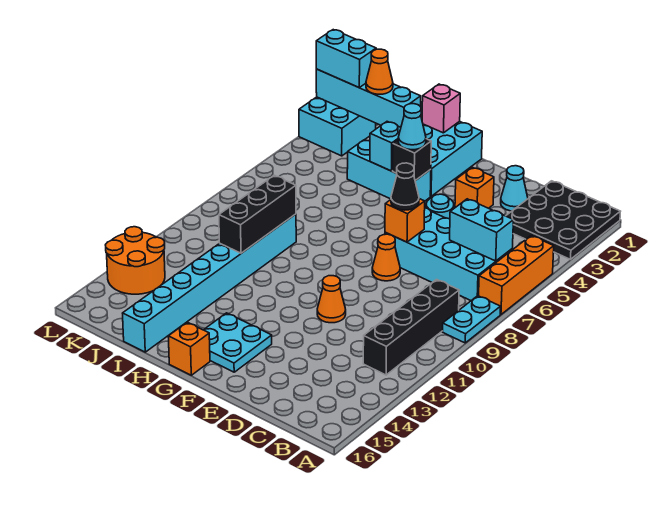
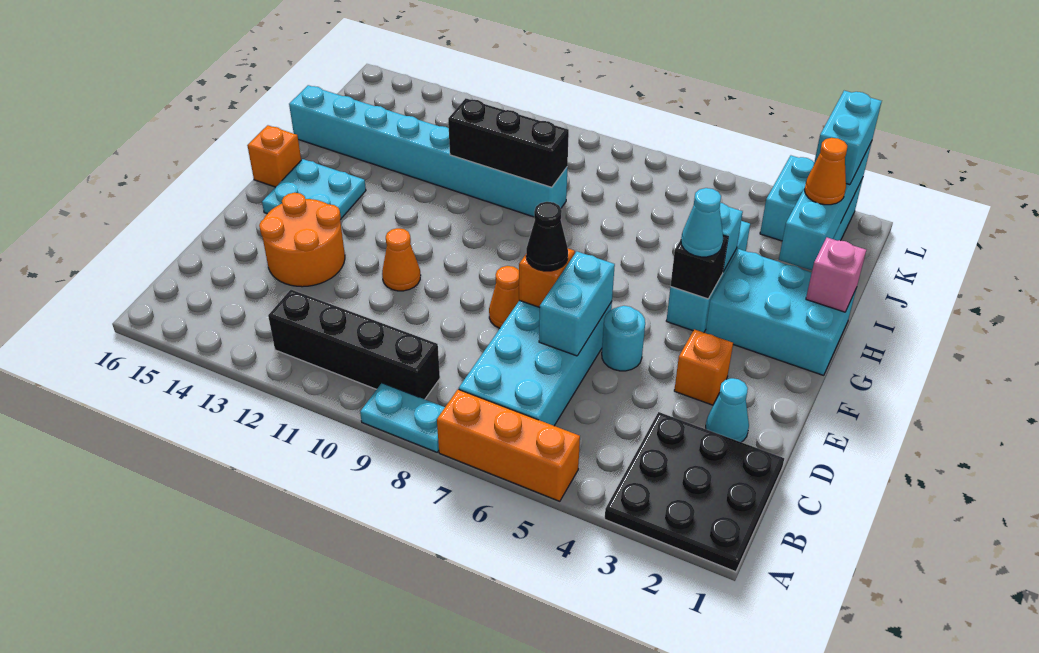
cyan brick B6:C6 level 2 -> cyan brick D6:E6 level 2
orange round brick K13:L14 level 1 -> orange round brick D13:E14 level 1

